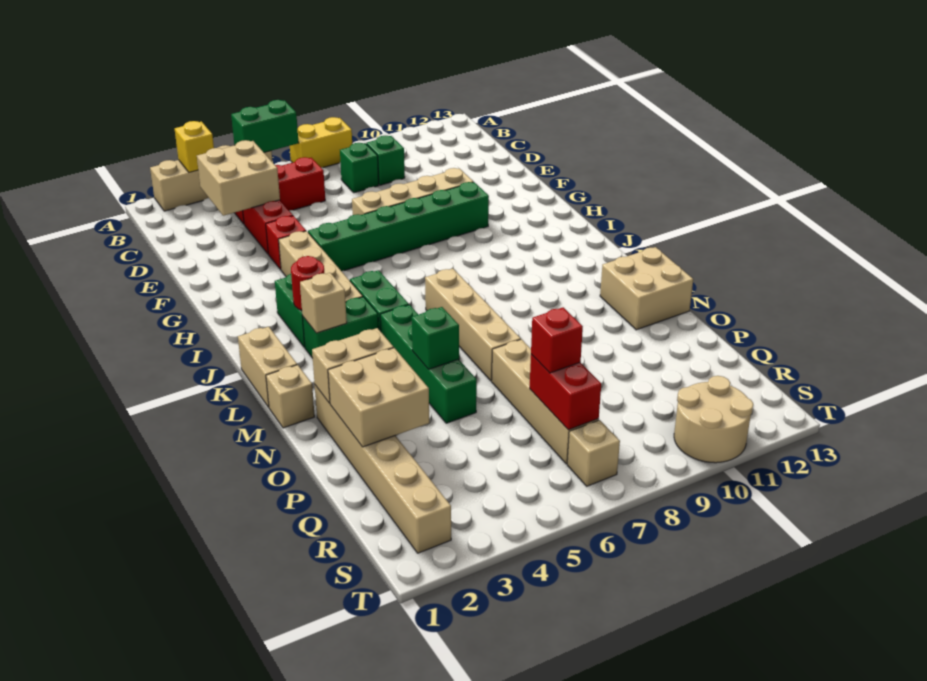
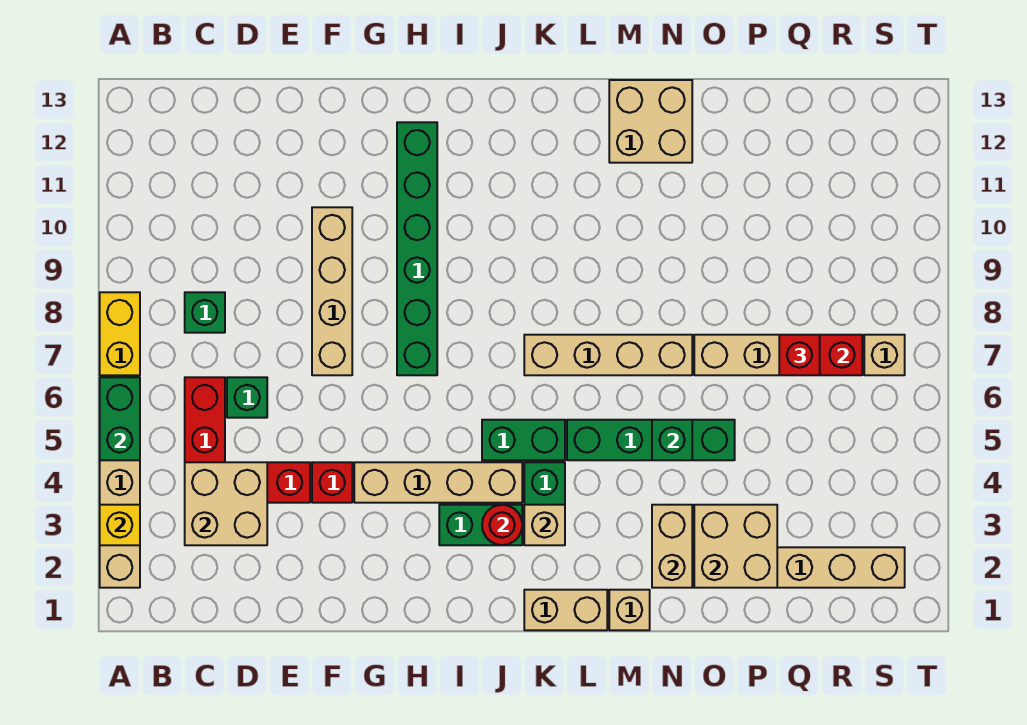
green brick C9 level 1 -> green brick D6 level 1
green brick G5:G10 level 1 -> green brick H7:H12 level 1
tan round brick S10:T11 level 1 -> none

